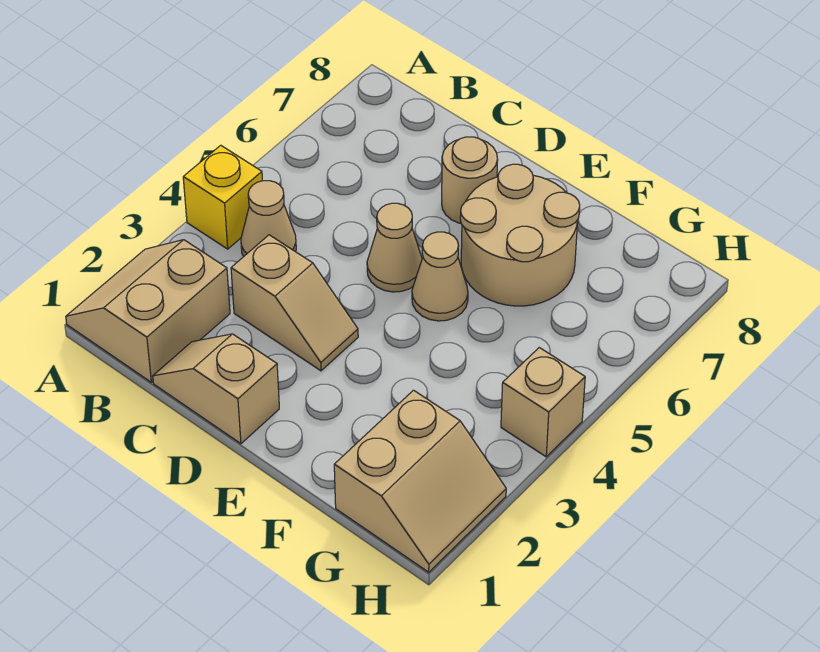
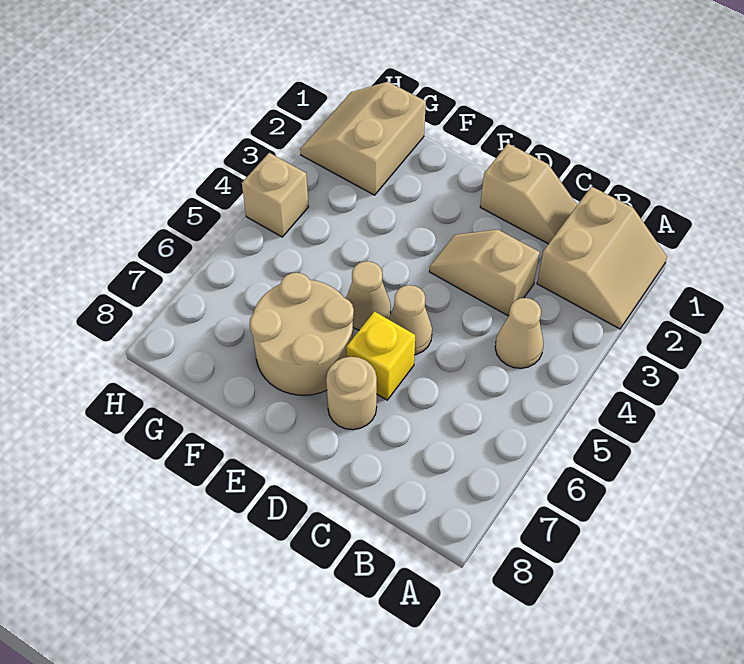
yellow brick A4 level 1 -> yellow brick D6 level 1

